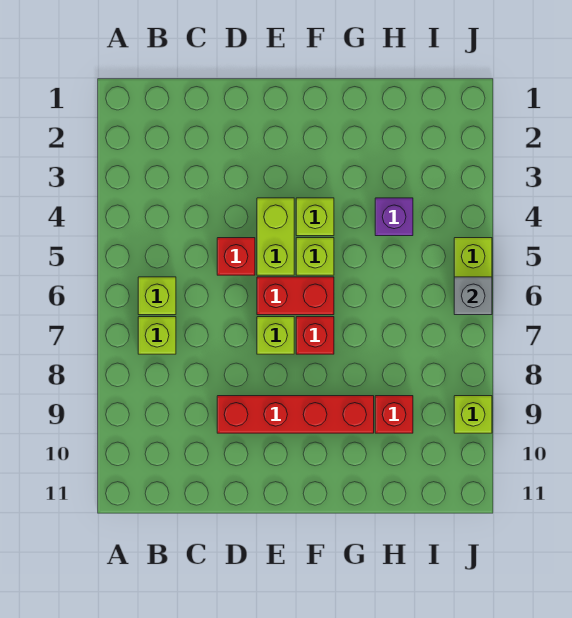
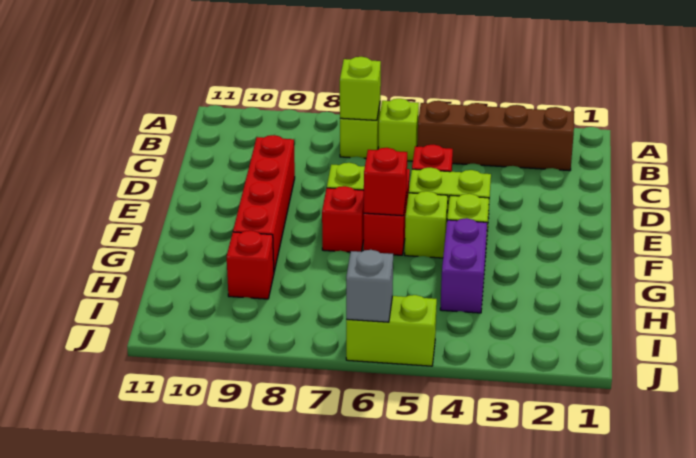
none -> brown brick B2:B5 level 1
none -> red brick F6 level 2
purple brick H4 level 1 -> purple brick G4:H4 level 1
lime brick J9 level 1 -> lime brick B7 level 2

